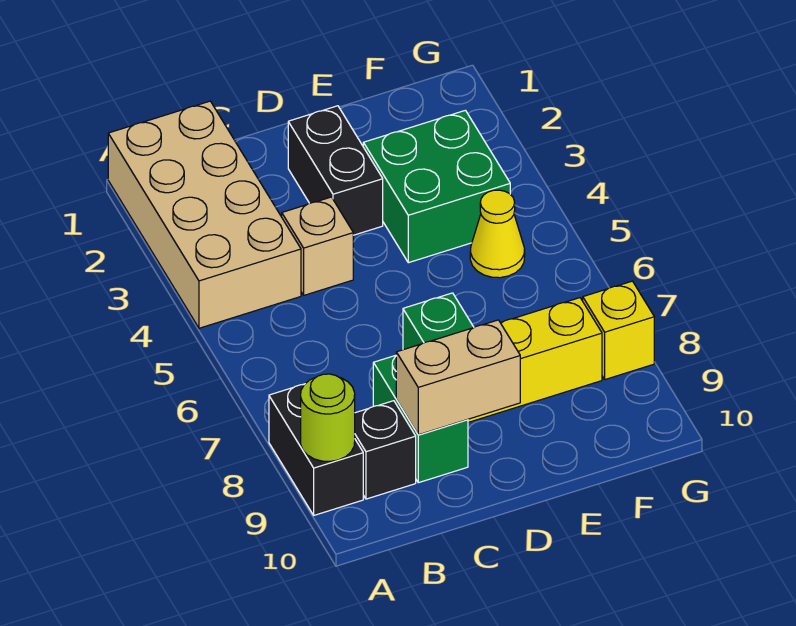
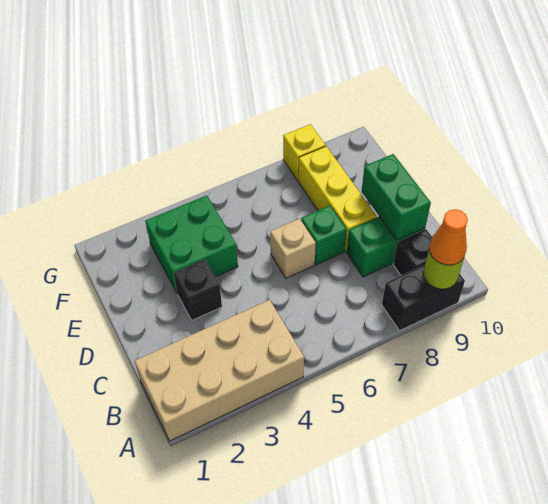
none -> orange cone A9 level 3
tan brick C4 level 1 -> tan brick D6 level 1
tan brick C9:D9 level 2 -> green brick C9:D9 level 2
black brick D2:D3 level 1 -> black brick D3 level 1
yellow cone F5 level 1 -> none

